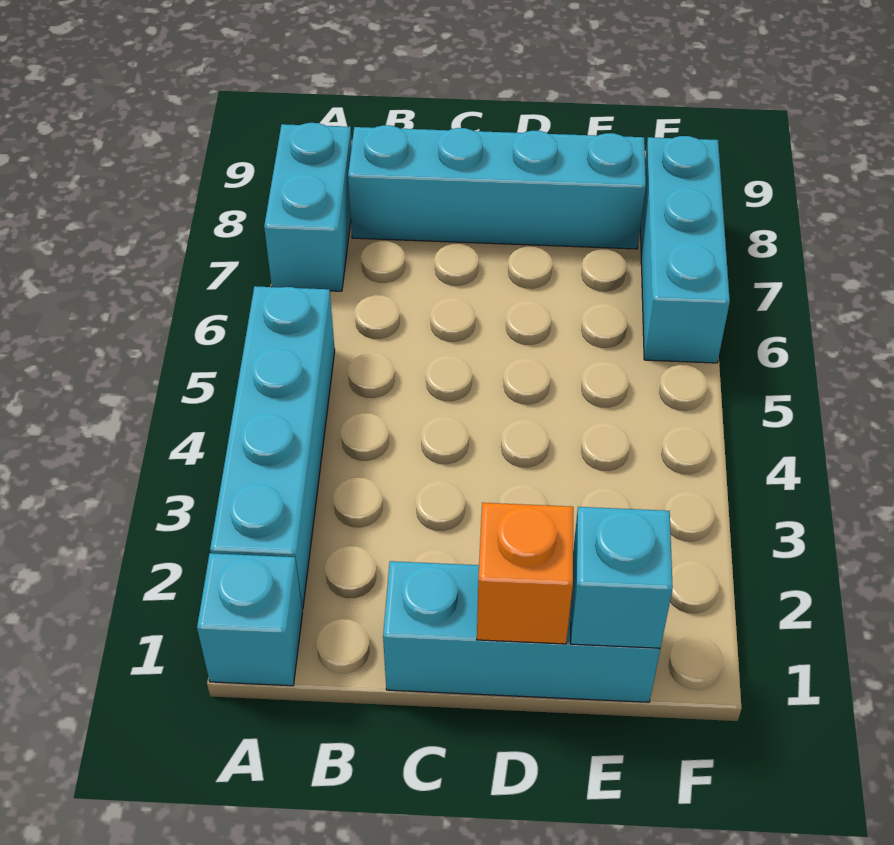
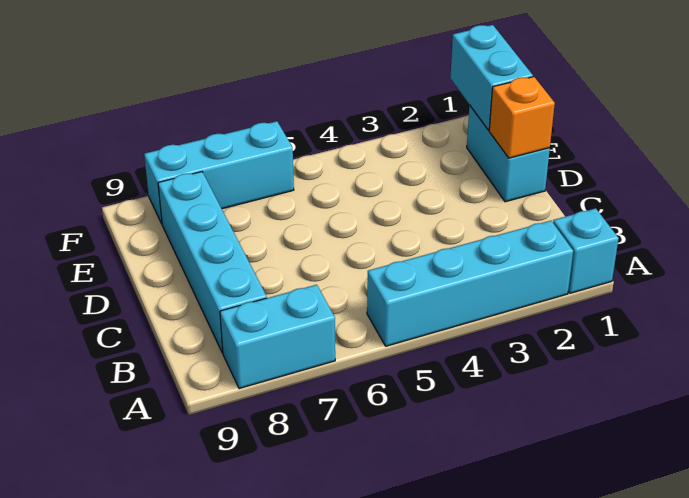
cyan brick C1:E1 level 1 -> cyan brick D1:E1 level 1
cyan brick E1 level 2 -> cyan brick E1:F1 level 2

